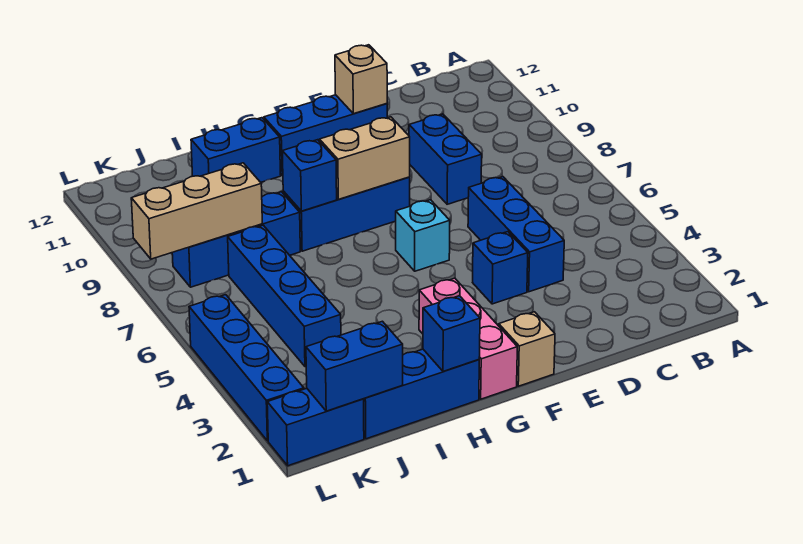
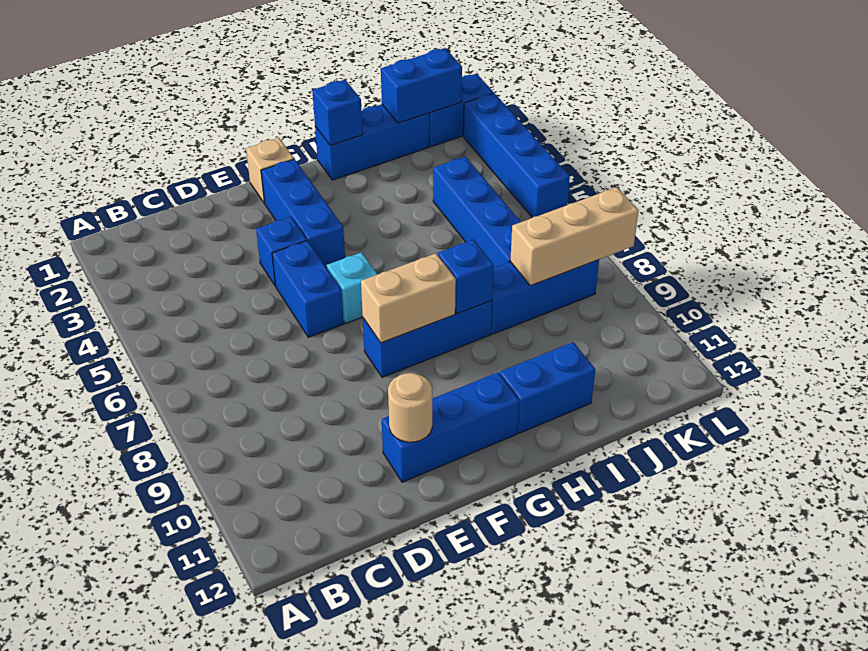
blue brick D4:D6 level 1 -> blue brick F2:F4 level 1
blue brick D8:D9 level 1 -> blue brick E5:E6 level 1
tan brick E11 level 2 -> tan round brick E11 level 2
pink brick G1:G3 level 1 -> none

